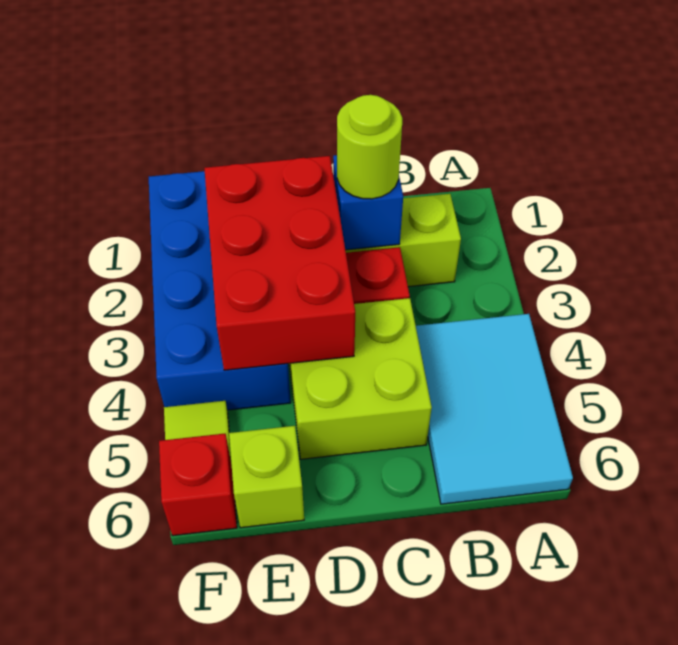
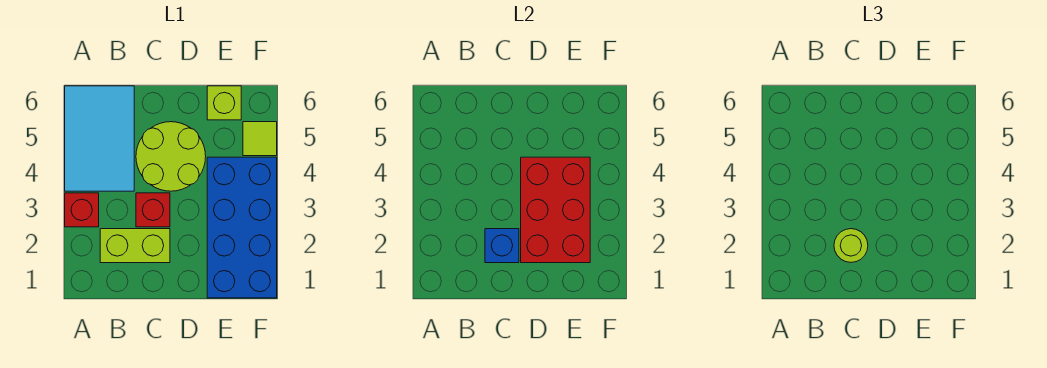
lime brick C4:D5 level 1 -> lime round brick C4:D5 level 1
red brick F6 level 1 -> red brick A3 level 1

